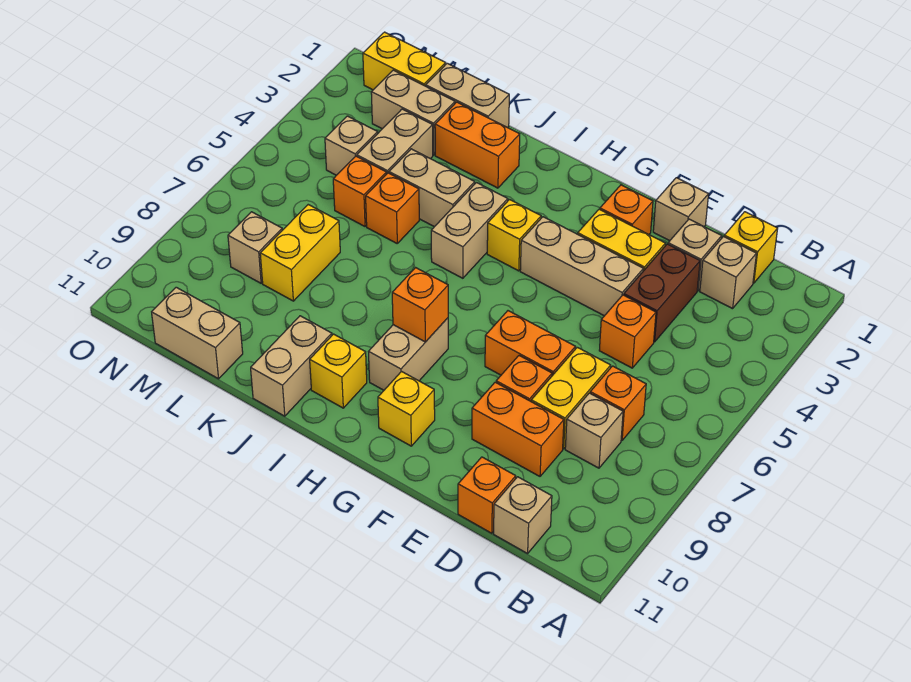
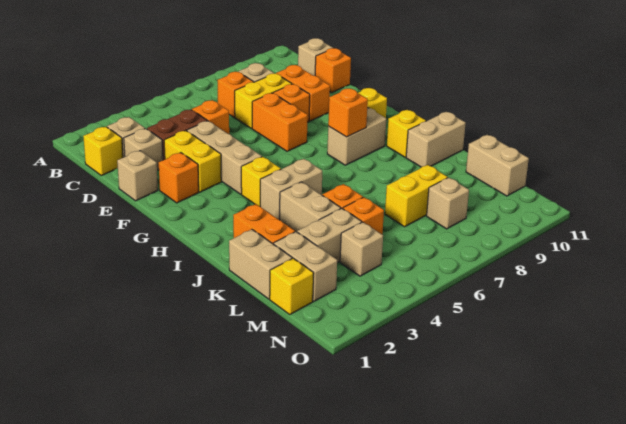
yellow brick M1:N1 level 1 -> yellow brick M1 level 1

